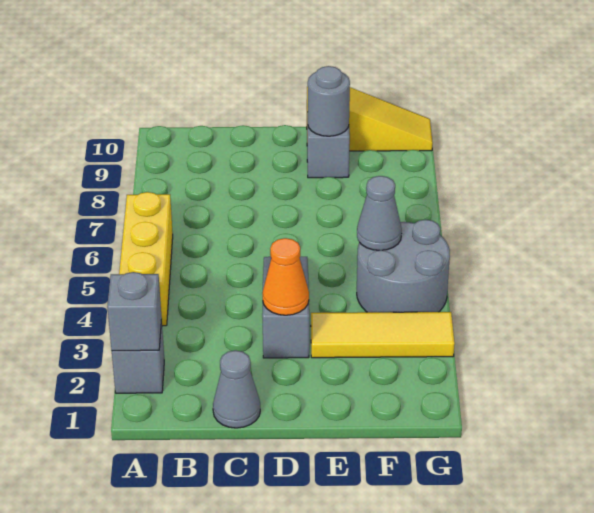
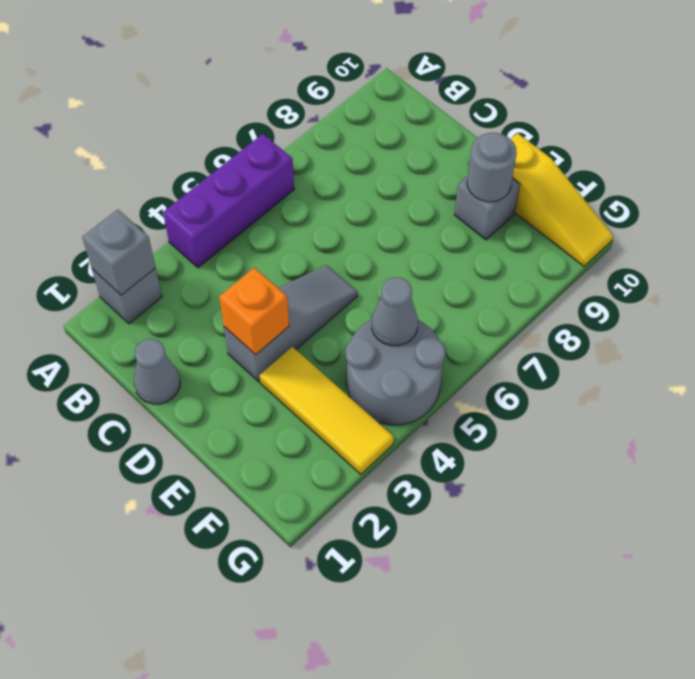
yellow brick A4:A6 level 1 -> purple brick A4:A6 level 1
orange cone D3 level 2 -> orange brick D3 level 2

